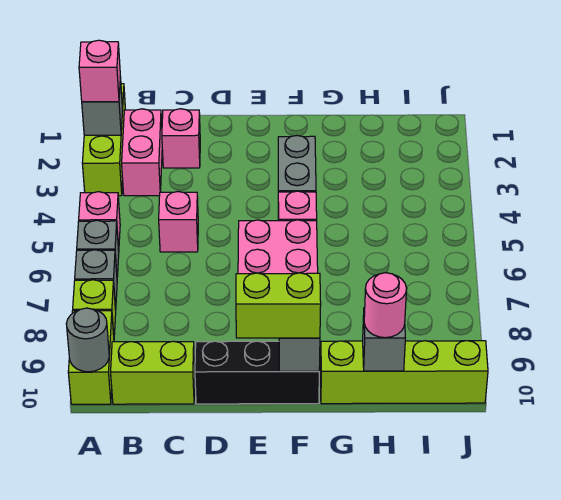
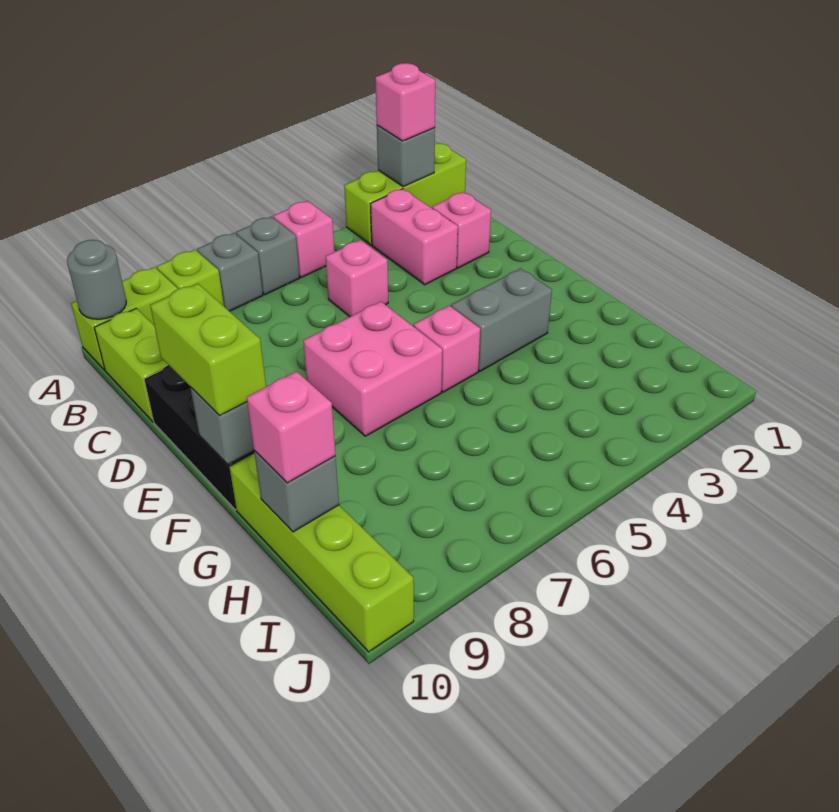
pink brick B2:B3 level 1 -> pink brick B3:C3 level 1
pink round brick H10 level 3 -> pink brick H10 level 3

